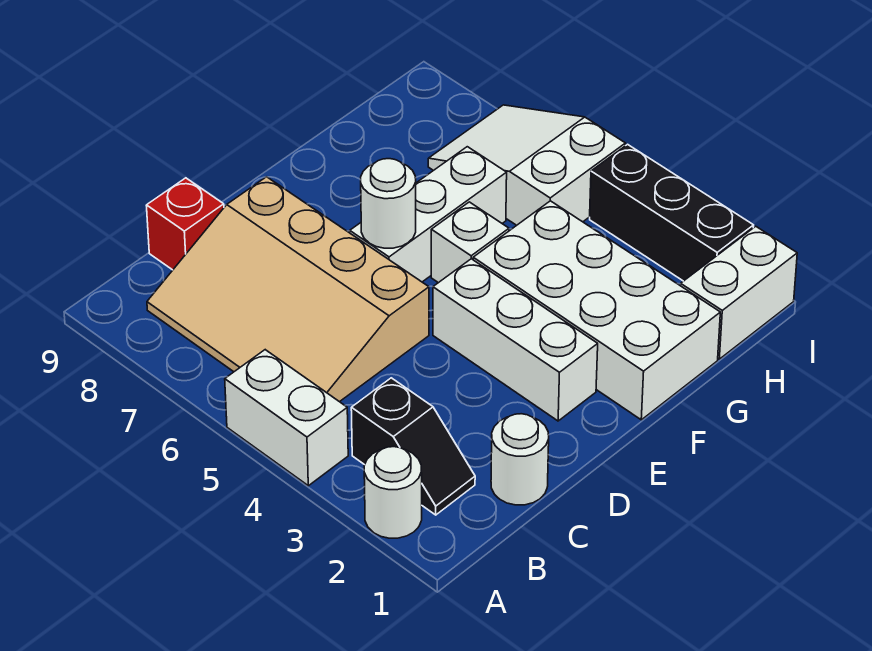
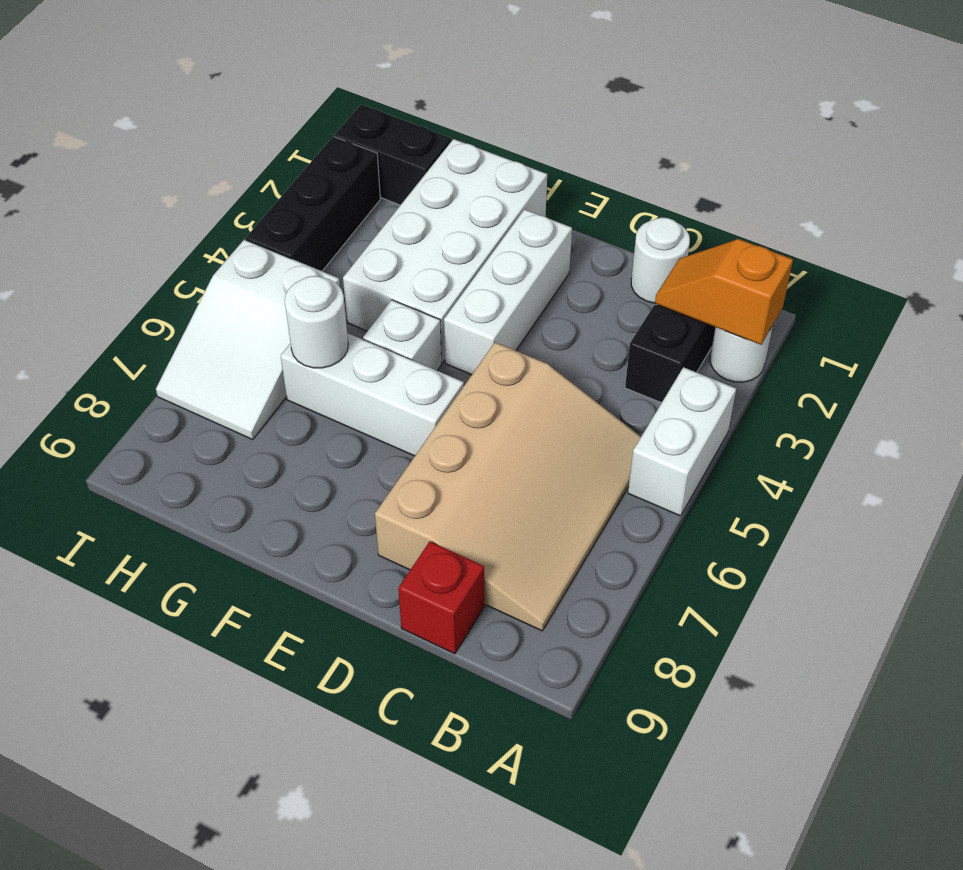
none -> orange slope A2:B2 level 2 top A
white round brick E6 level 2 -> white round brick G6 level 2
white brick H1:I1 level 1 -> black brick H1:I1 level 1

